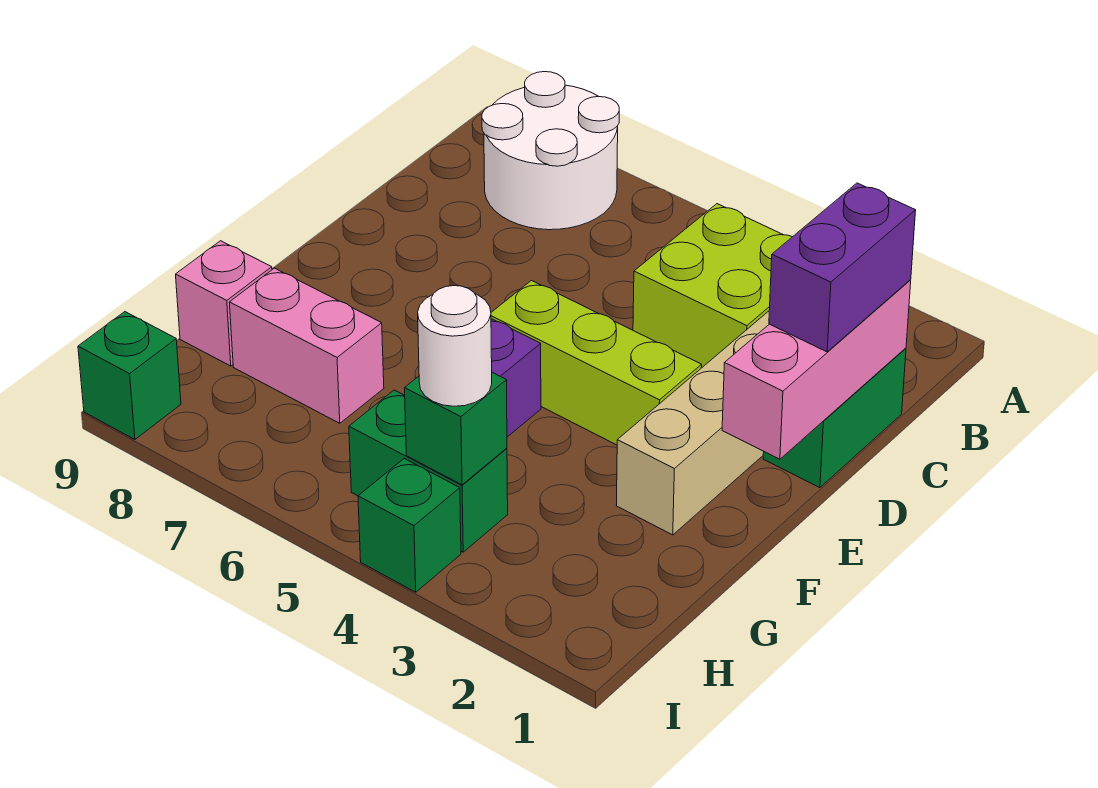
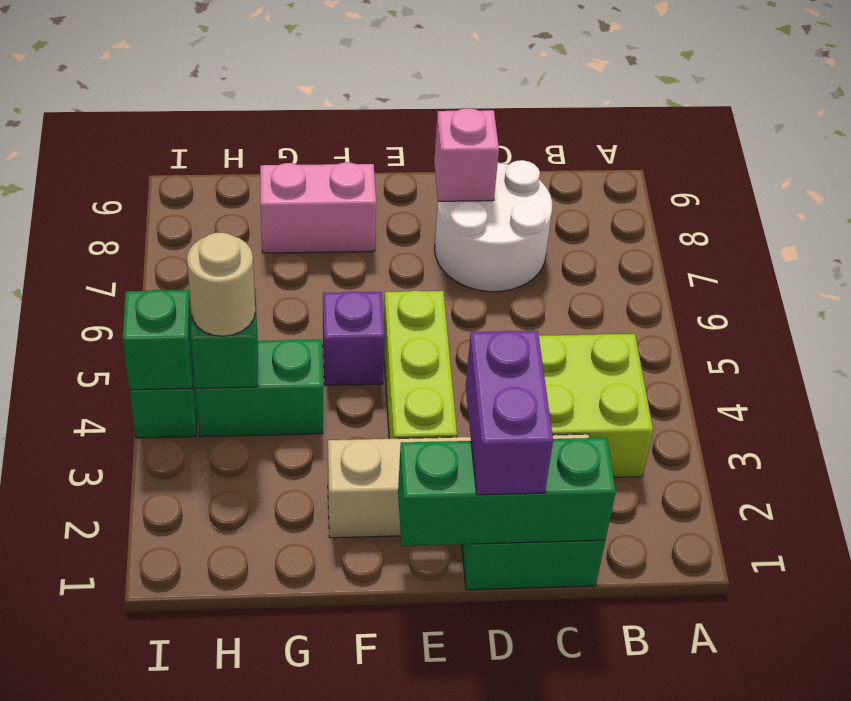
white round brick A7:B8 level 1 -> white round brick C7:D8 level 1
pink brick C1:E1 level 2 -> green brick C1:E1 level 2
purple brick C1:D1 level 3 -> purple brick D1:D2 level 3
pink brick G7:G8 level 1 -> pink brick F8:G8 level 1
pink brick G9 level 1 -> pink brick D8 level 2
green brick H4:H5 level 1 -> green brick G4:H4 level 1
white round brick H4 level 3 -> tan round brick H4 level 3
green brick I9 level 1 -> green brick I4 level 2

